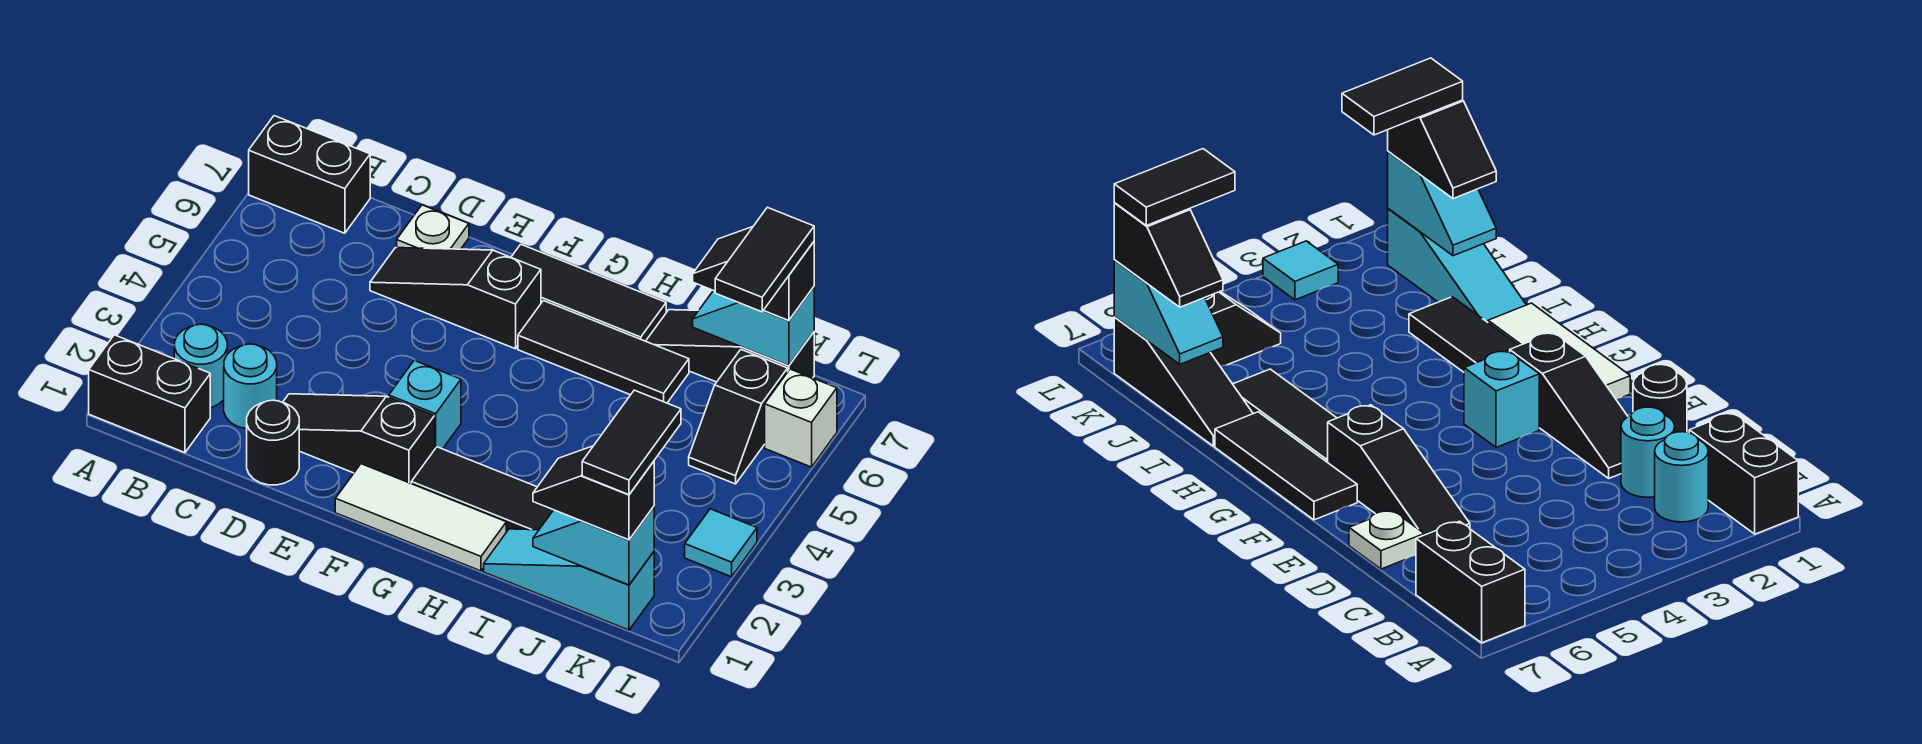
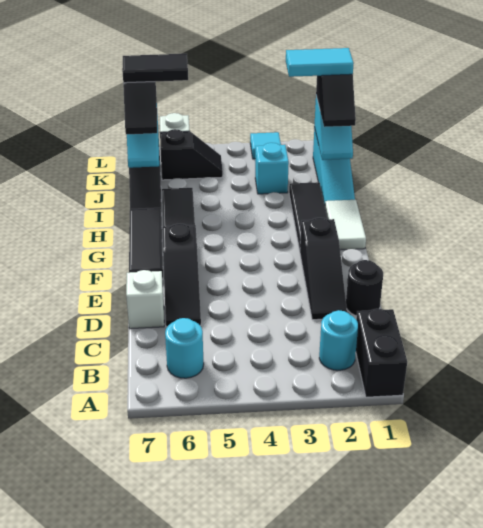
black brick A7:B7 level 1 -> none
cyan round brick C2 level 1 -> cyan round brick B6 level 1
white plate D7 level 1 -> white brick D7 level 1
white tile F1:H1 level 1 -> white tile G1:H1 level 1
cyan brick F3 level 1 -> cyan brick J3 level 1
black tile K1:K2 level 4 -> cyan tile K1:K2 level 4

